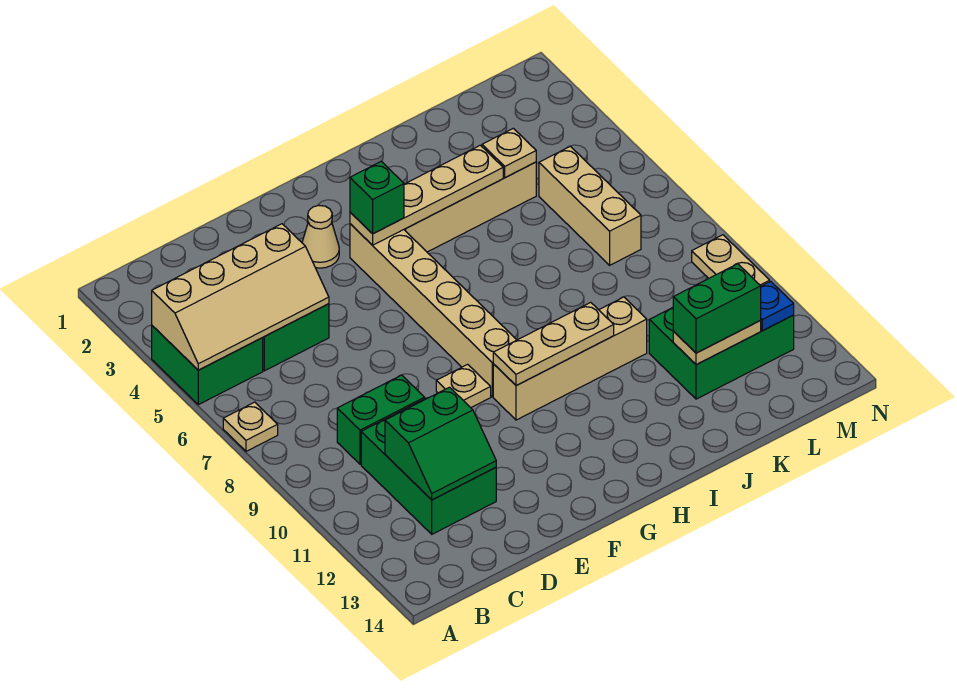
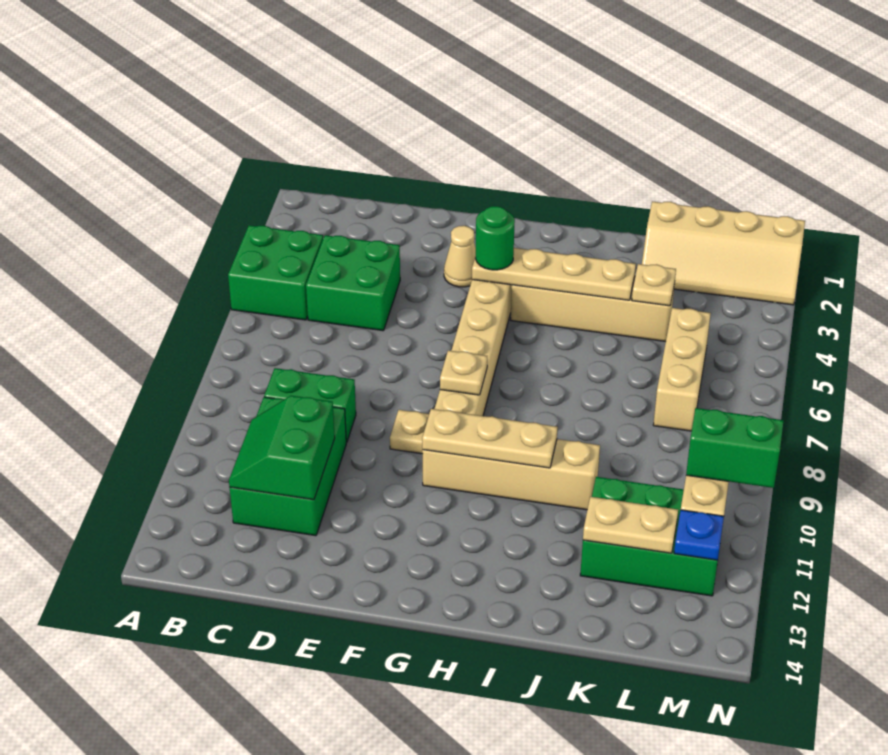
tan slope A4:D5 level 2 top 4 -> tan slope K1:N2 level 1 top 1
tan plate A7 level 1 -> tan plate G8 level 2
green slope C11:D12 level 2 top 11 -> green slope C11:D12 level 2 top D
green brick G4 level 3 -> green round brick G4 level 3
green brick K12:L12 level 3 -> green brick M10:N10 level 3

